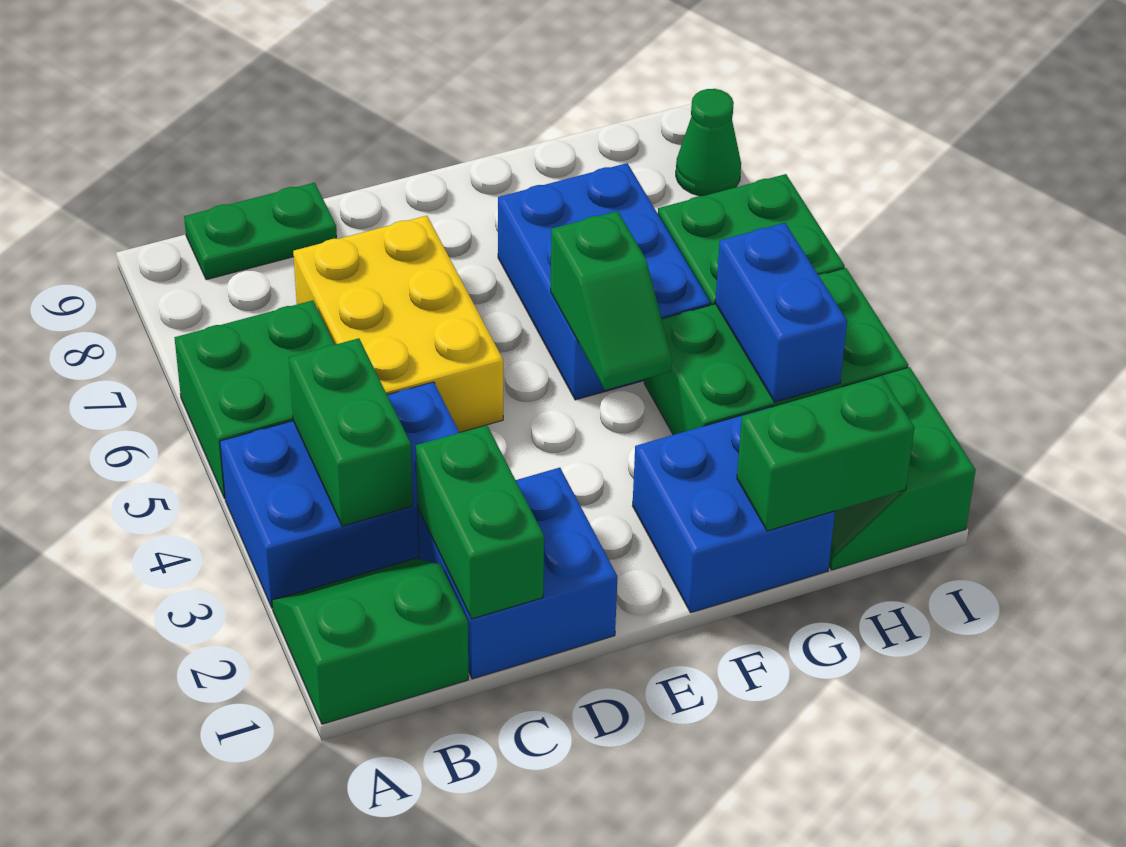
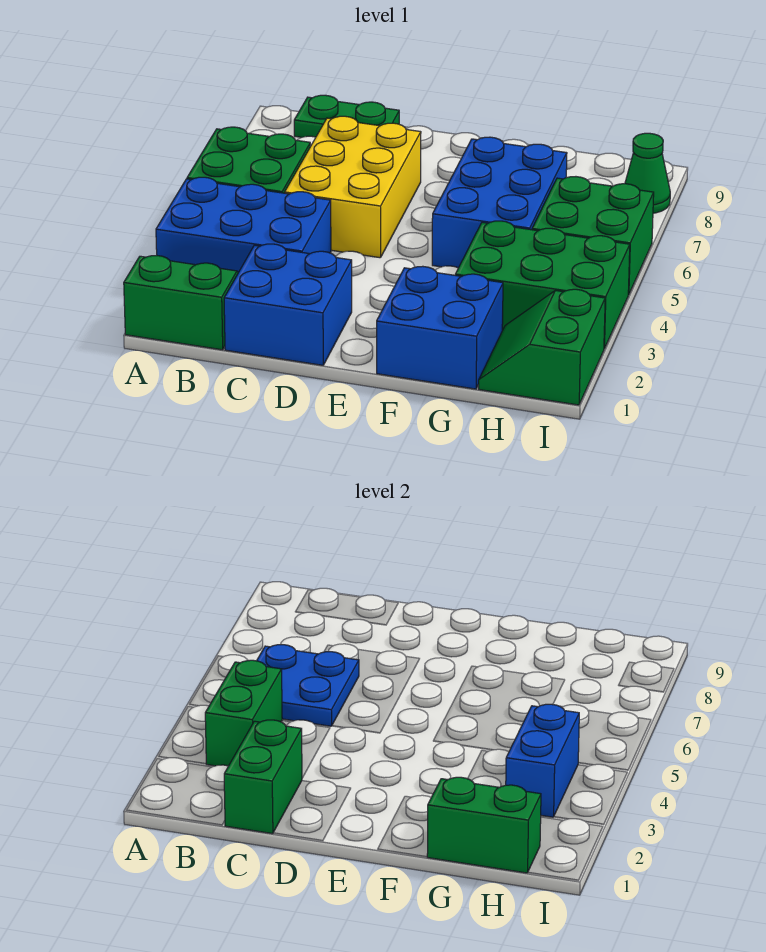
none -> blue plate B5:C6 level 2
green slope F4:F5 level 2 top 5 -> none

